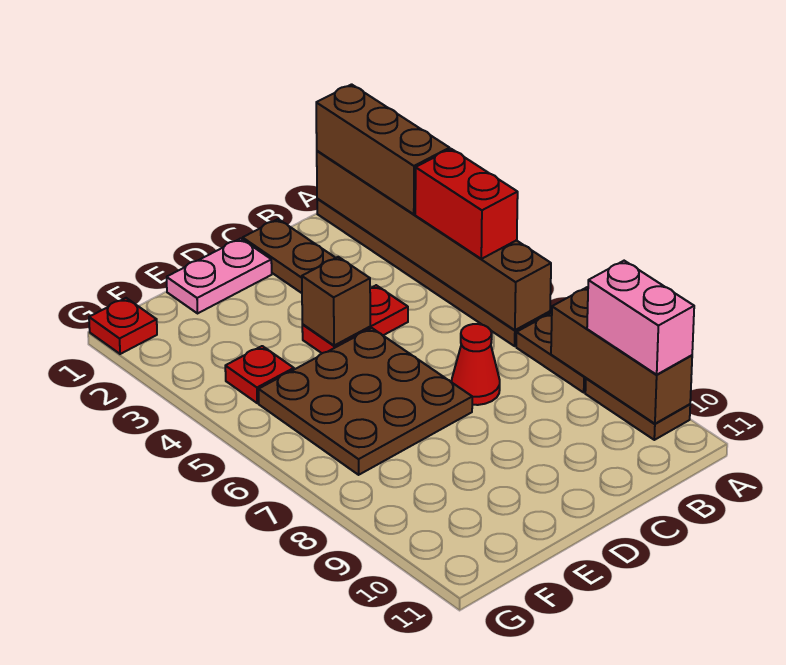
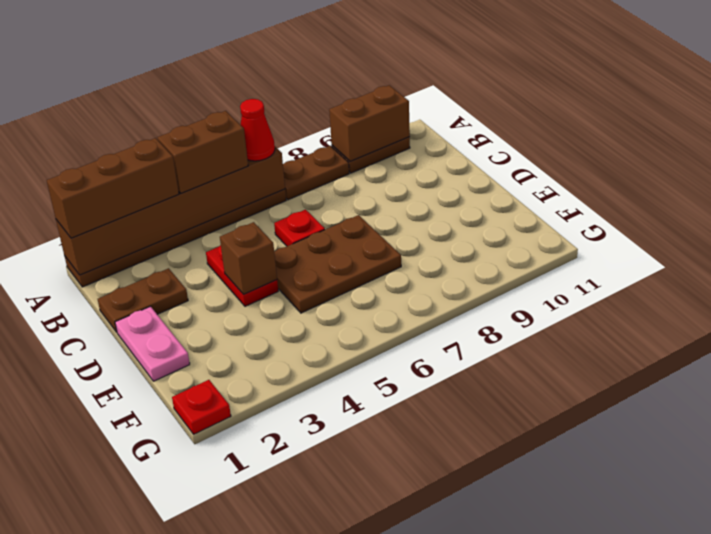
red brick A4:A5 level 3 -> brown brick A4:A5 level 3
brown brick A8:A10 level 2 -> brown brick A9:A10 level 2
pink brick A9:A10 level 3 -> none
red cone C7 level 1 -> red cone A6 level 3
brown plate D5:F7 level 1 -> brown plate D5:E7 level 1
red plate F4 level 1 -> red plate C6 level 1

